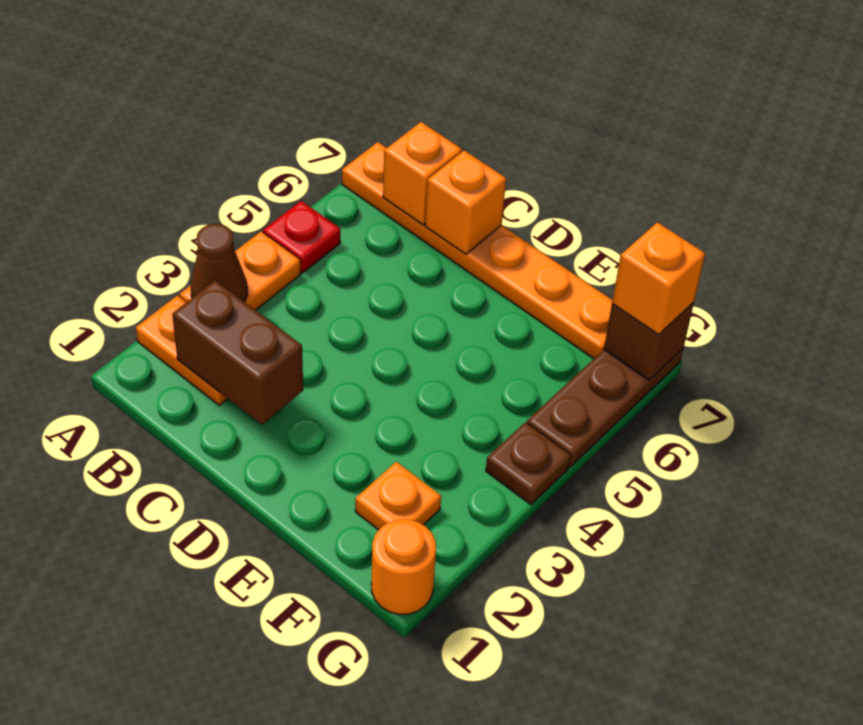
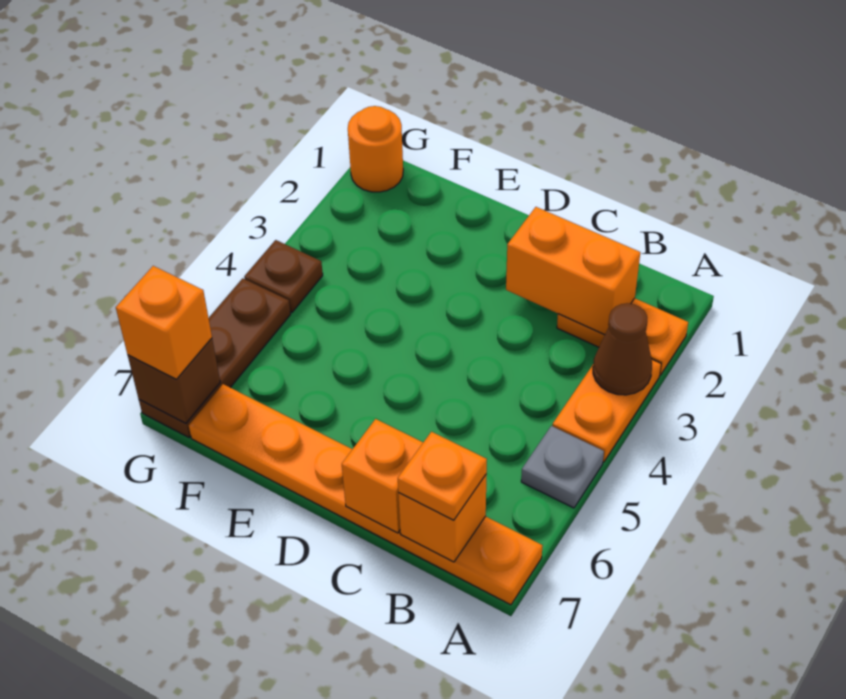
red plate A5 level 1 -> grey plate A5 level 1
brown brick B2:C2 level 2 -> orange brick B2:C2 level 2
orange plate F2 level 1 -> orange plate B7 level 3

